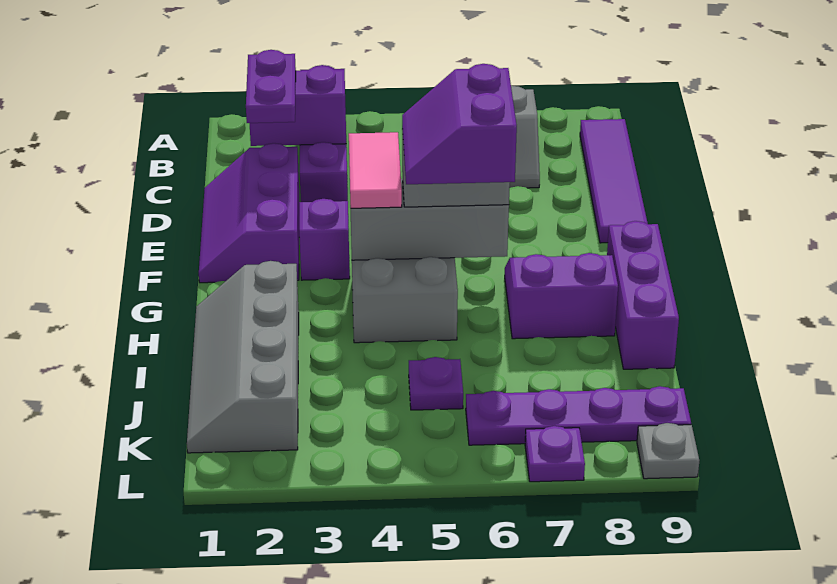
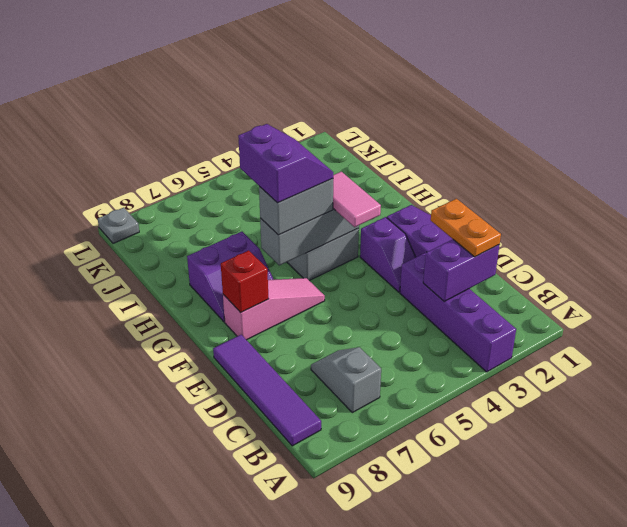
purple plate C2:D2 level 3 -> orange plate C2:D2 level 3
none -> pink slope F6:F8 level 1 top 8
none -> red brick F8 level 2
purple brick G9:I9 level 1 -> none
grey slope H1:K2 level 1 top 2 -> none
purple plate J5 level 1 -> none
purple plate K6:K9 level 1 -> none
purple plate L7 level 1 -> none

